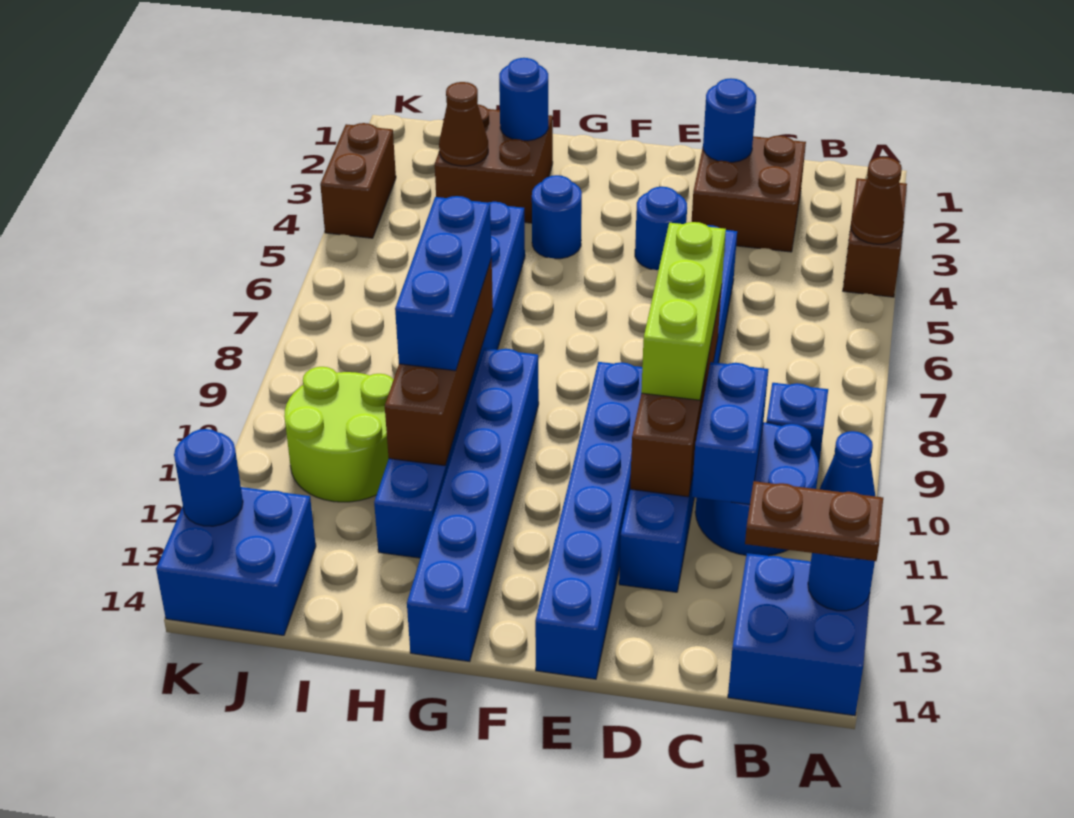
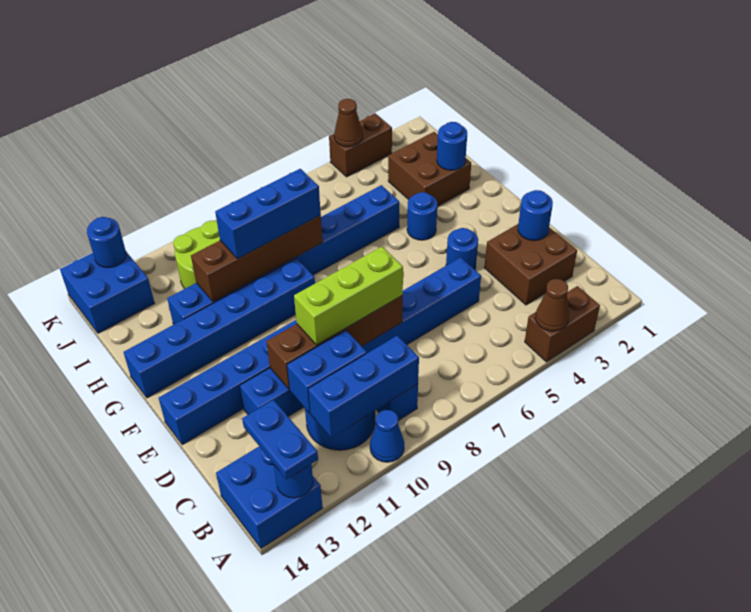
brown plate A13:B13 level 3 -> blue plate A13:B13 level 3
none -> blue brick B9:B11 level 2
brown cone I3 level 2 -> brown cone K4 level 2

